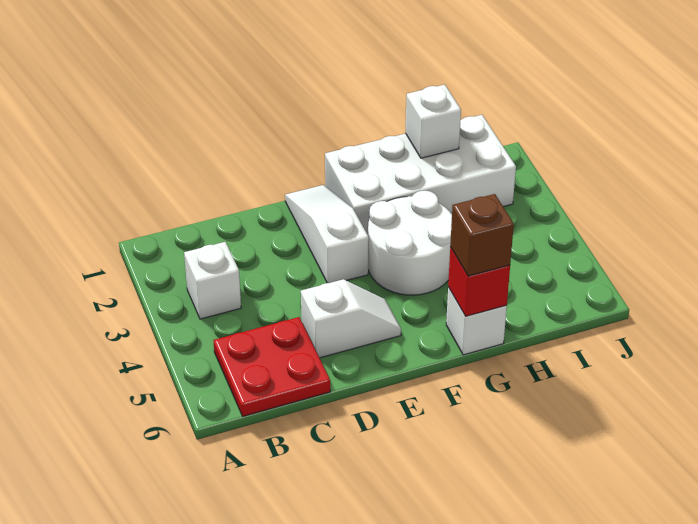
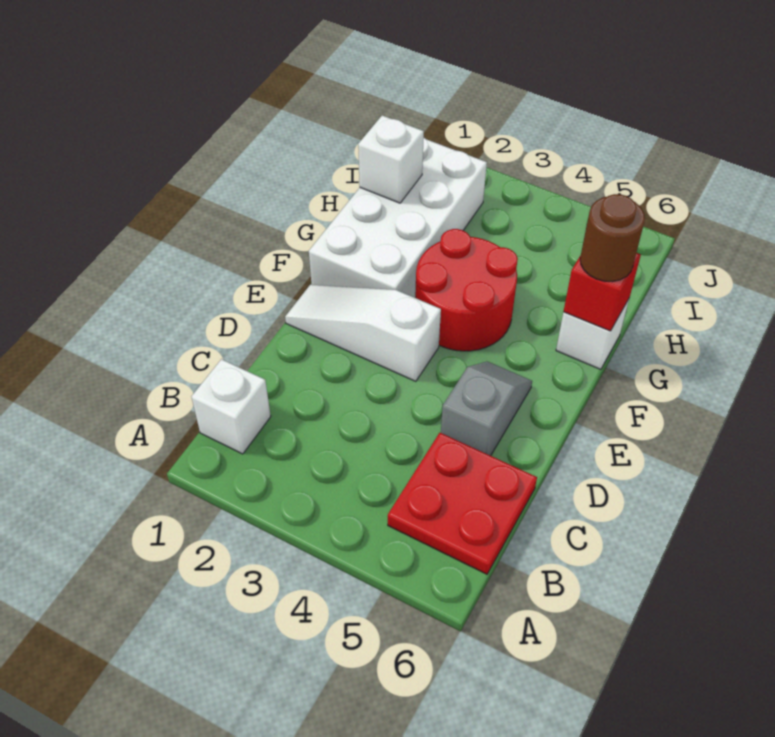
white brick B3 level 1 -> white brick B1 level 1
white slope D5:E5 level 1 top D -> grey slope D5:E5 level 1 top D
white round brick F3:G4 level 1 -> red round brick F3:G4 level 1
brown brick G6 level 3 -> brown round brick G6 level 3

